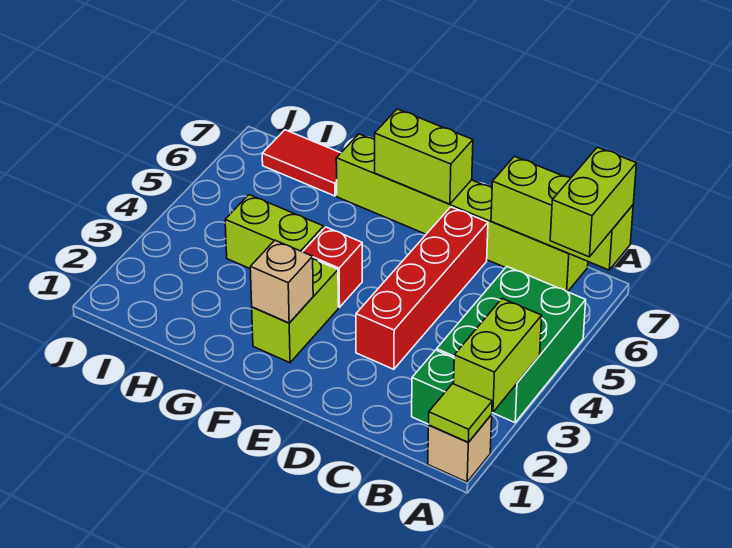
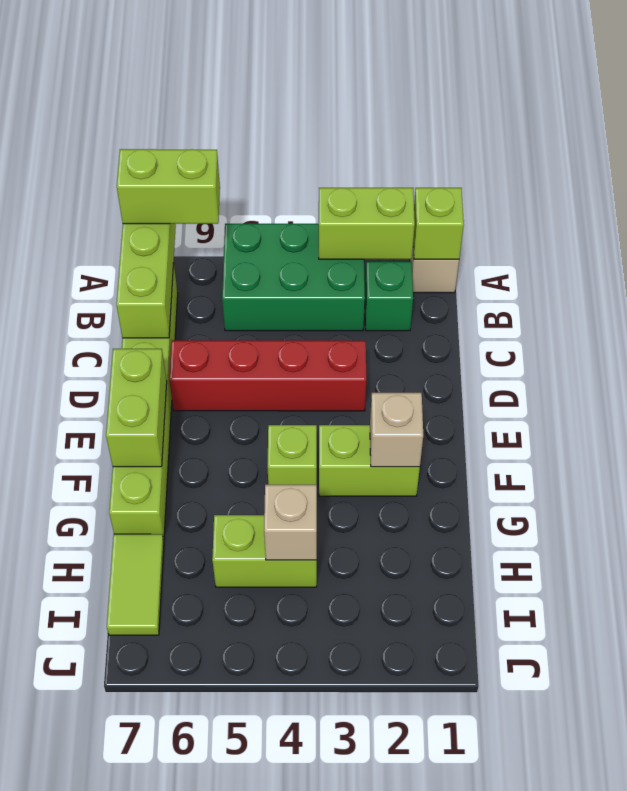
lime tile A1 level 2 -> lime brick A1 level 2
red brick F4 level 1 -> lime brick F4 level 1
lime brick G4:H4 level 1 -> lime brick H4:H5 level 1
none -> tan brick H4 level 2
red tile H7:I7 level 1 -> lime tile H7:I7 level 1

